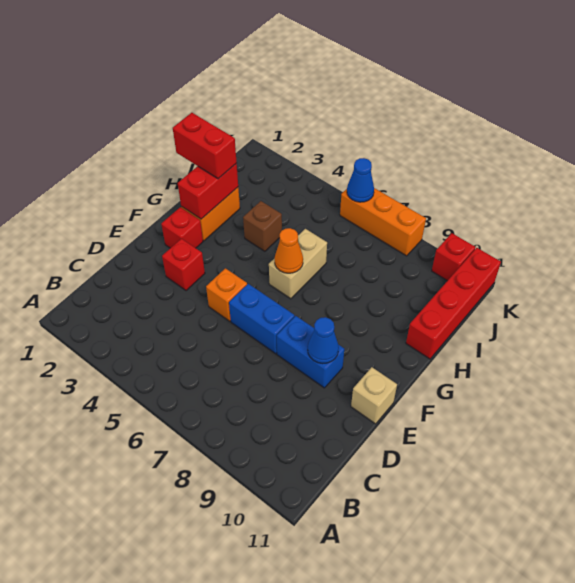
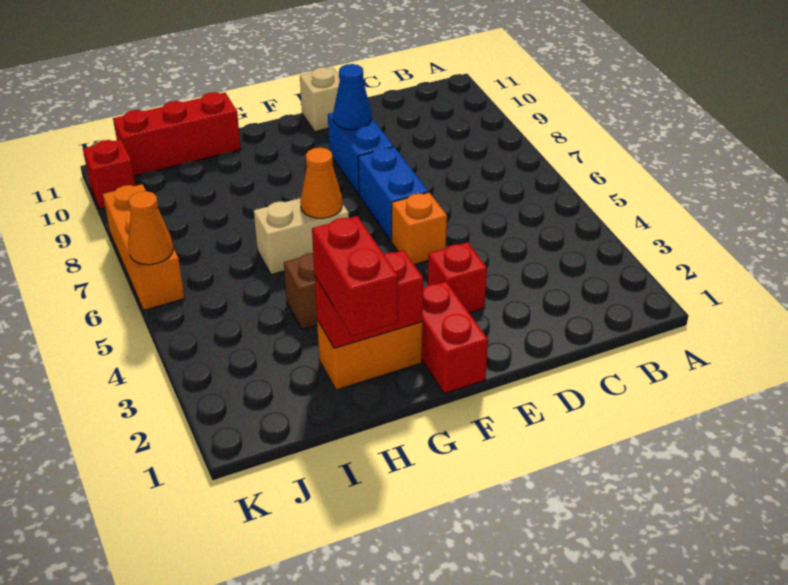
red brick F2 level 1 -> red brick F1:F2 level 1
red brick H11:K11 level 1 -> red brick H11:J11 level 1
blue cone K6 level 2 -> orange cone K6 level 2

